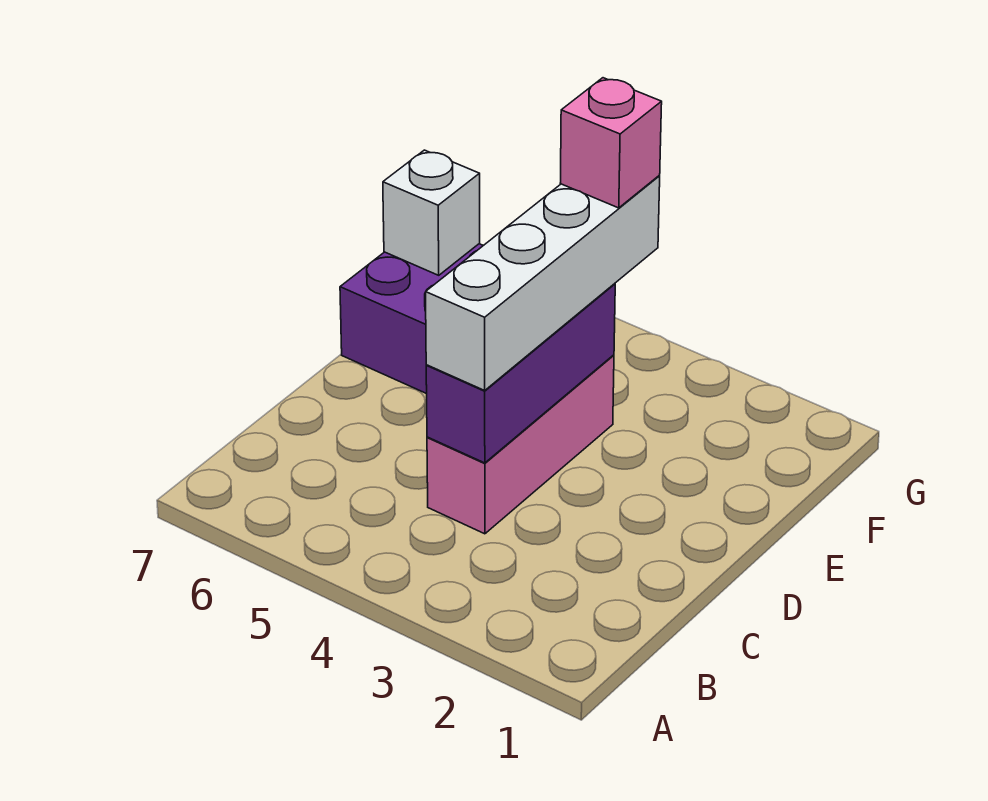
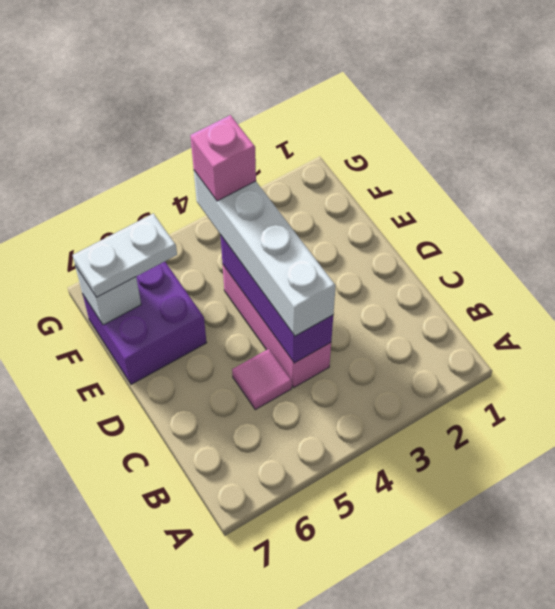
none -> pink tile C5 level 1
none -> white plate F6:F7 level 3

